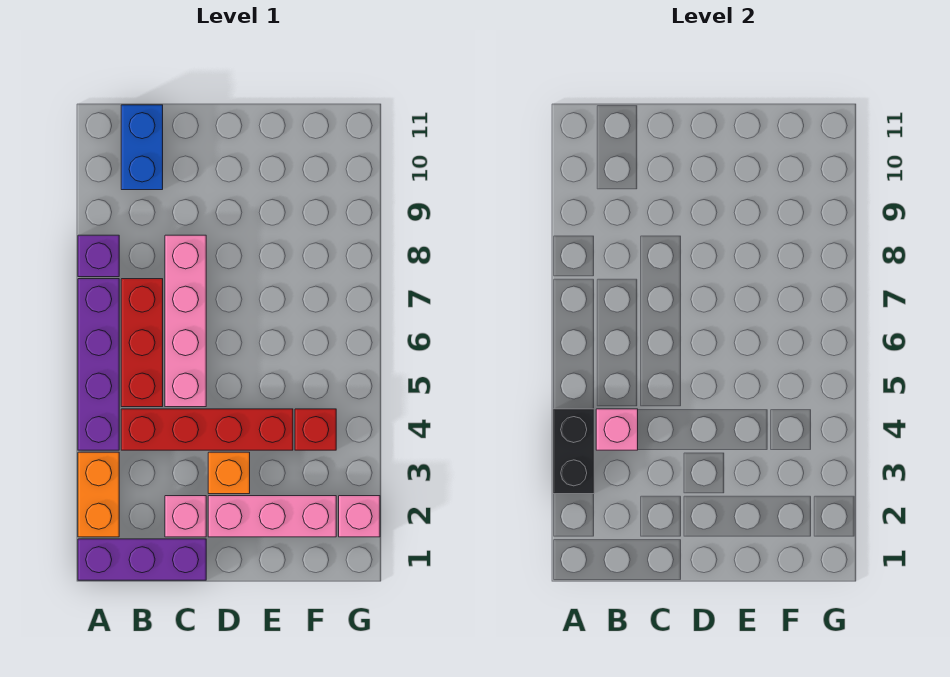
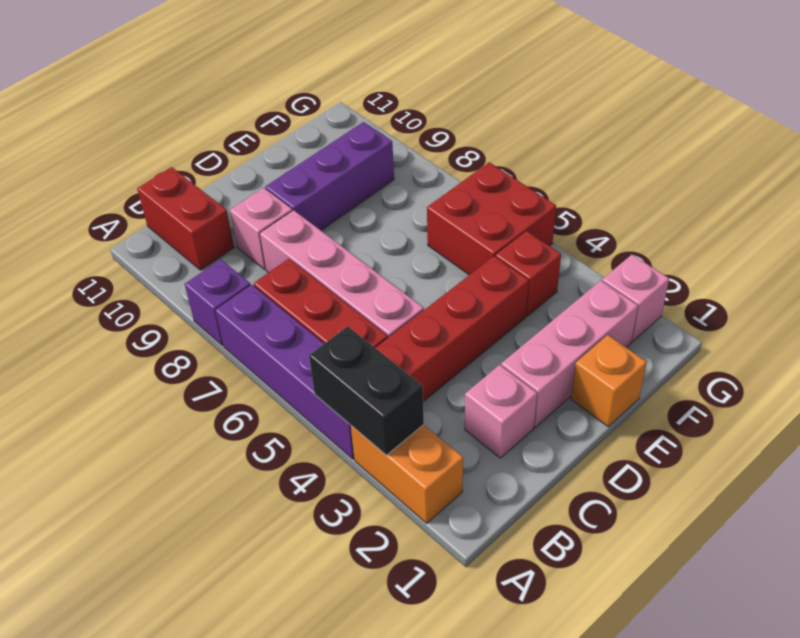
purple brick A1:C1 level 1 -> purple brick D9:F9 level 1
pink brick B4 level 2 -> pink brick C9 level 1
blue brick B10:B11 level 1 -> red brick B10:B11 level 1
orange brick D3 level 1 -> orange brick E1 level 1
none -> red brick F5:G6 level 1

